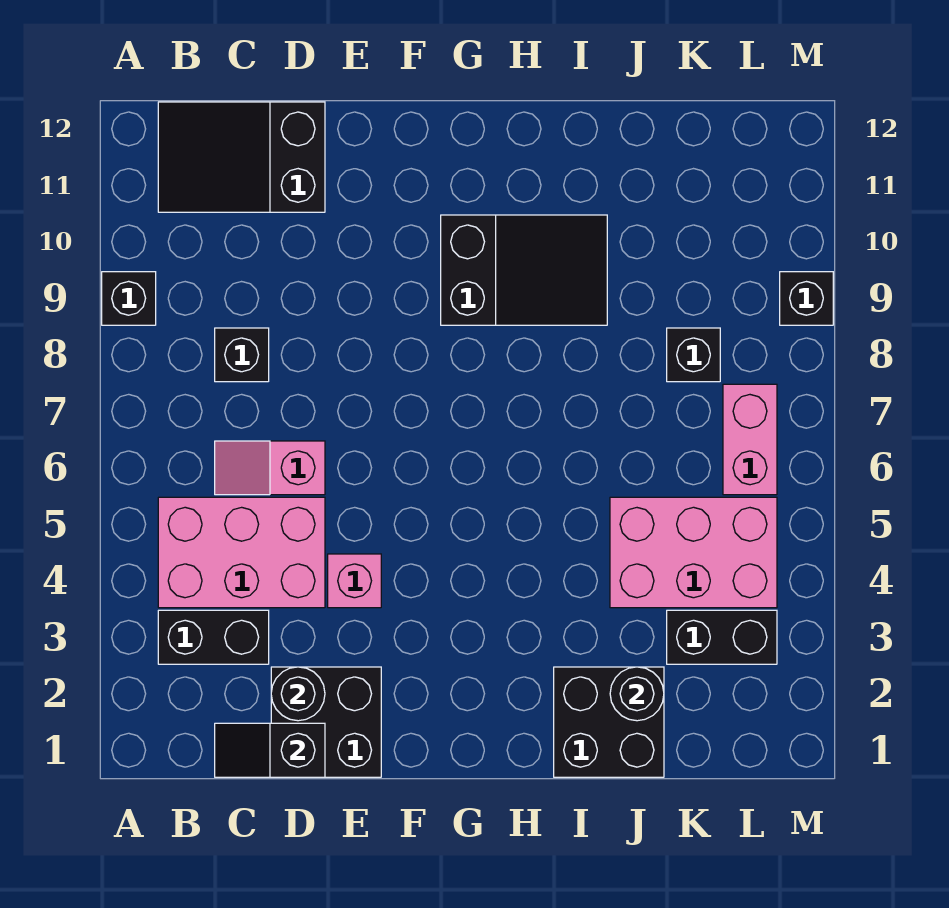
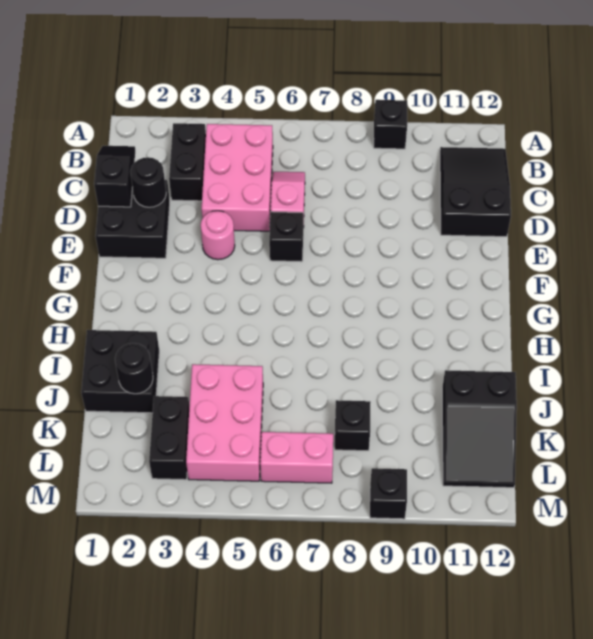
black brick C8 level 1 -> black brick E6 level 1
pink brick E4 level 1 -> pink round brick E4 level 1
black slope G9:I10 level 1 top G -> black slope J11:L12 level 1 top J

